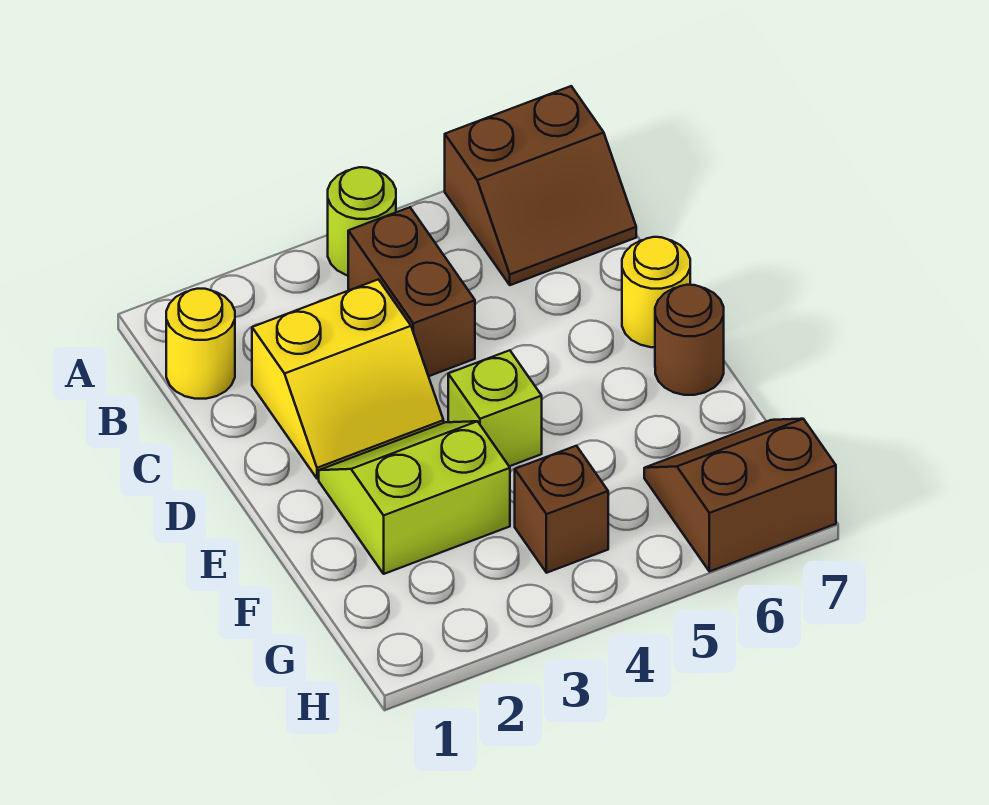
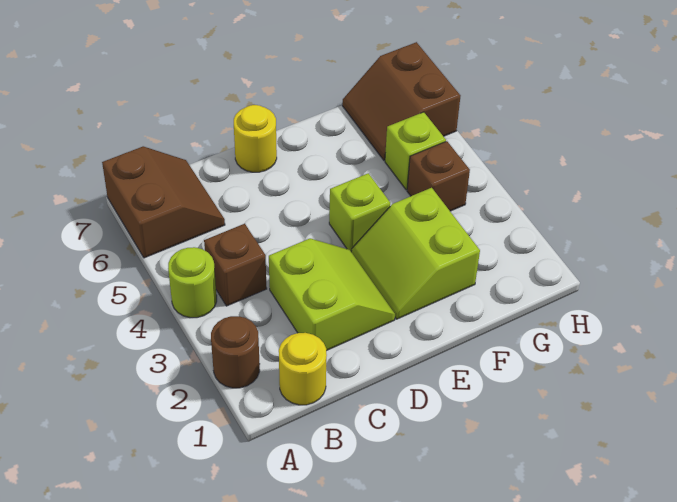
brown brick B4:C4 level 1 -> brown brick B4 level 1
yellow slope C2:D3 level 1 top C -> lime slope C2:D3 level 1 top C
brown round brick E7 level 1 -> brown round brick A2 level 1
none -> lime brick G5 level 1

